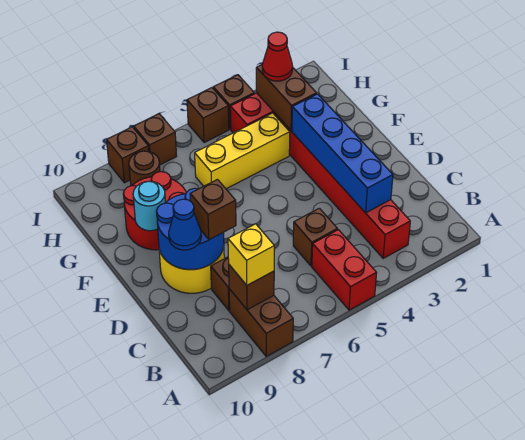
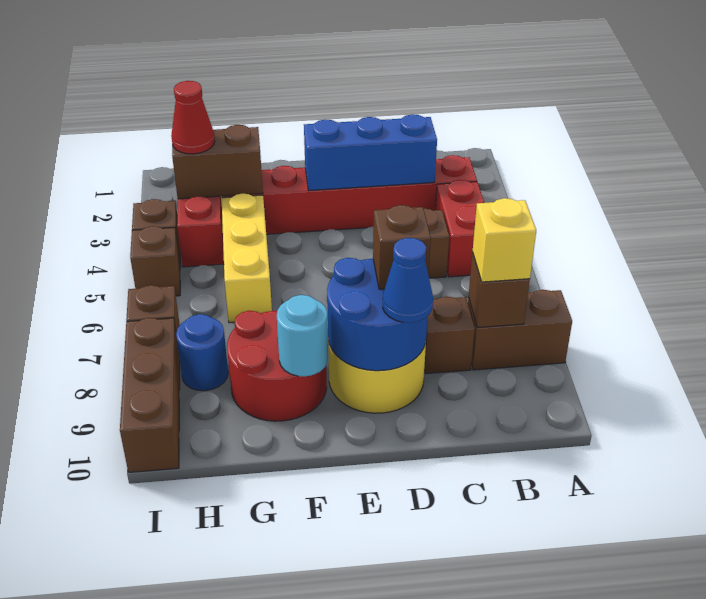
red brick A5:B5 level 1 -> red brick B4:B5 level 1
blue brick C3:F3 level 2 -> blue brick C3:E3 level 2
brown round brick H8 level 1 -> blue round brick H8 level 1
brown brick I8 level 1 -> brown brick I8:I10 level 1

